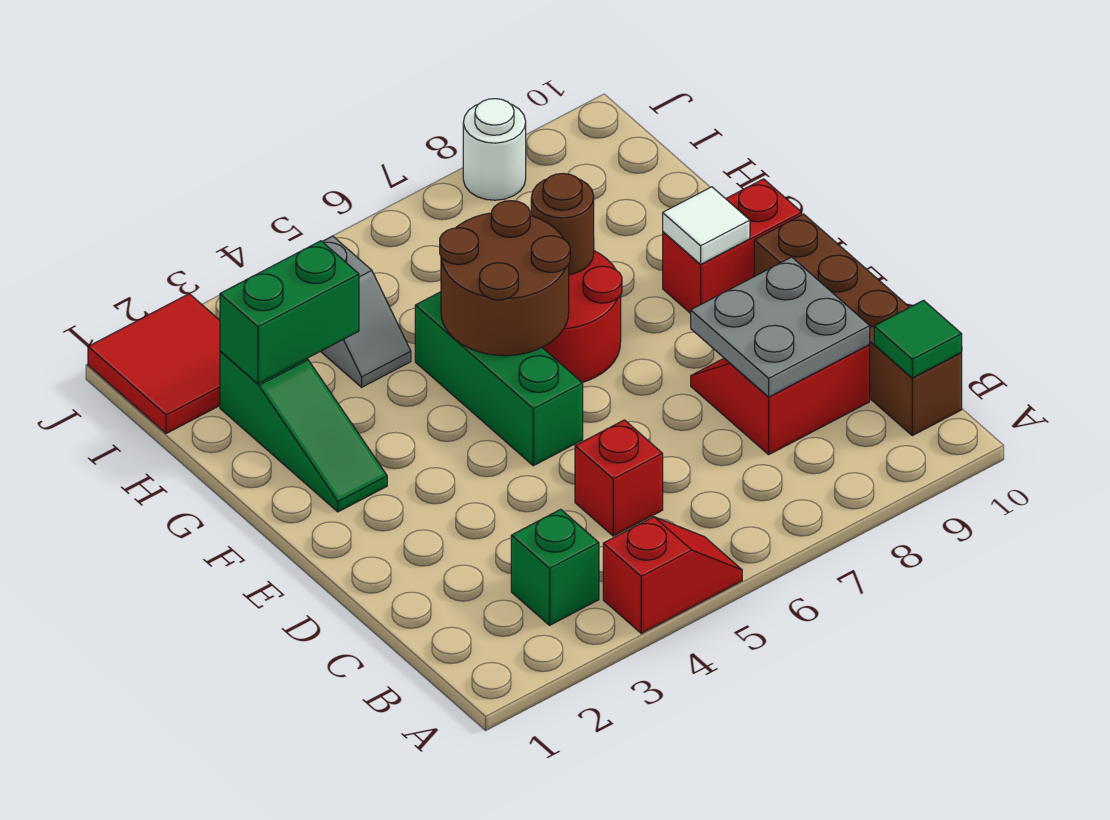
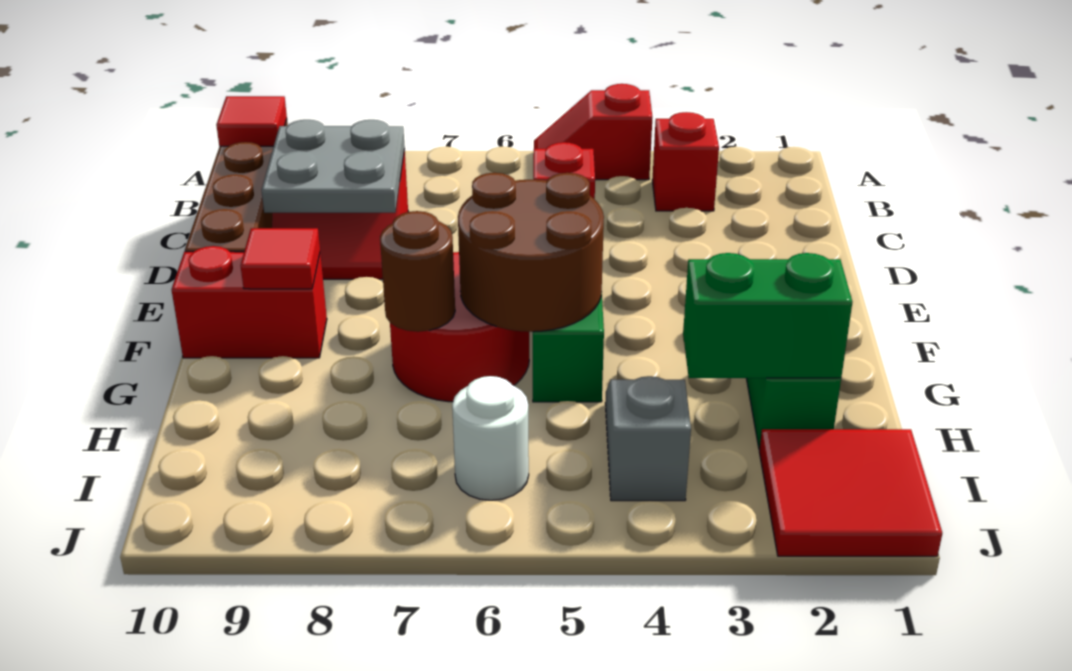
green brick B3 level 1 -> red brick B3 level 1
green tile B10 level 2 -> red tile B10 level 2
white tile F9 level 2 -> red tile F9 level 2
white round brick J8 level 1 -> white round brick I6 level 1

